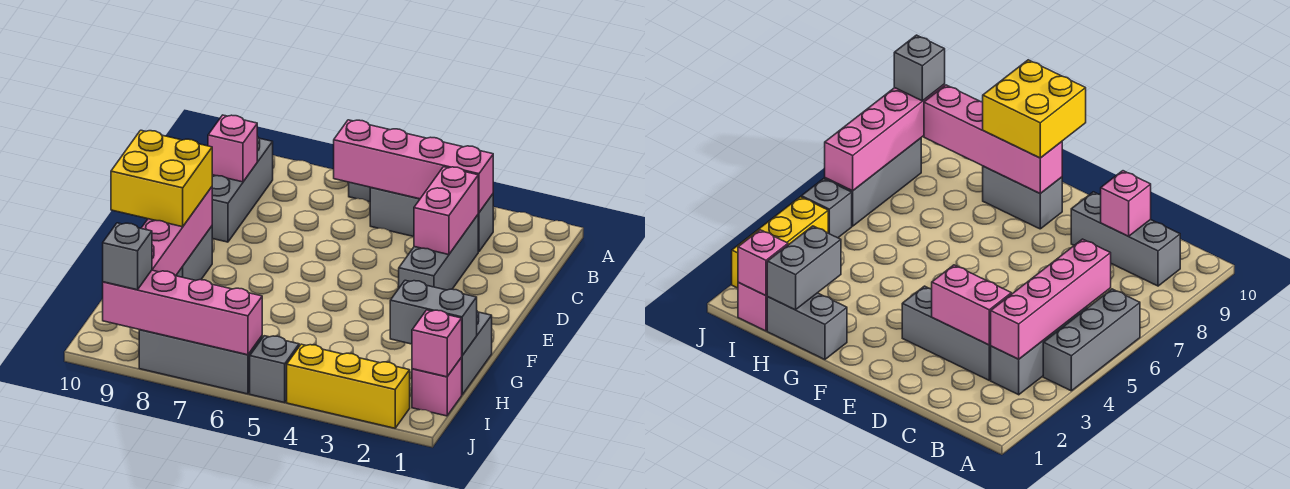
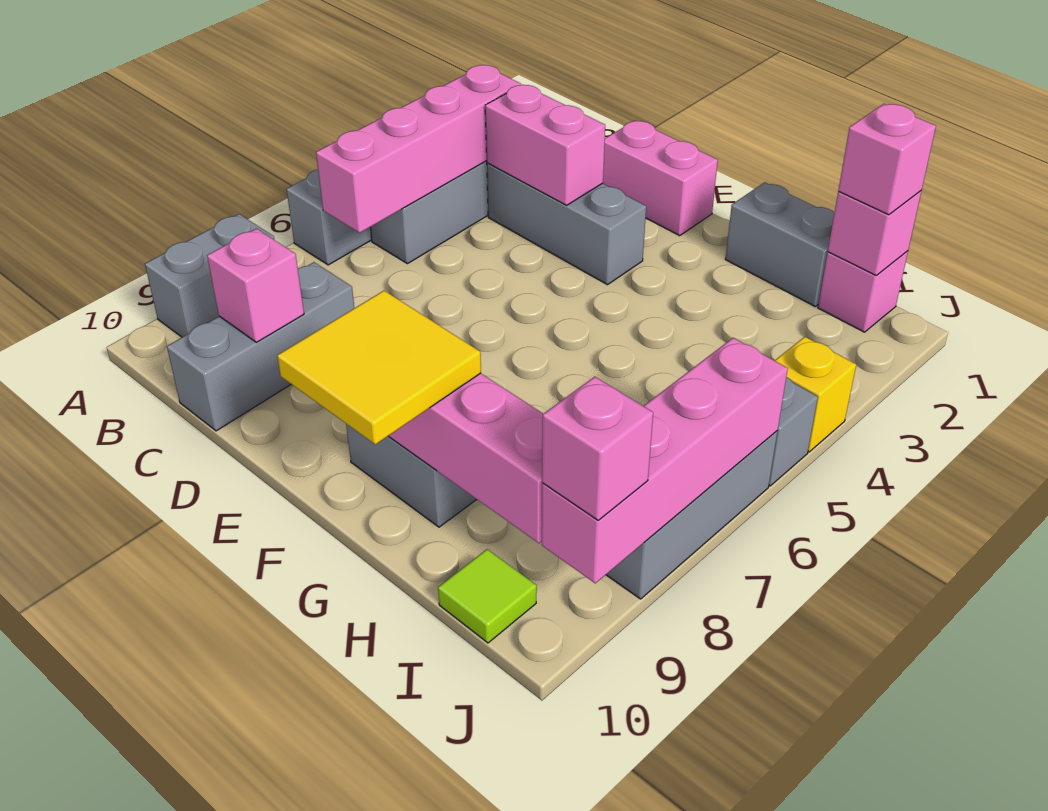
grey brick B9:D9 level 1 -> grey brick C8:C10 level 1
none -> pink brick D1:E1 level 1
yellow brick F9:G10 level 3 -> yellow tile F9:G10 level 3
grey brick H1:H2 level 2 -> grey brick A8:A9 level 1
none -> pink brick I1 level 3
none -> lime tile I10 level 1
yellow brick J2:J4 level 1 -> yellow brick J4 level 1
grey brick J9 level 3 -> pink brick J9 level 3

